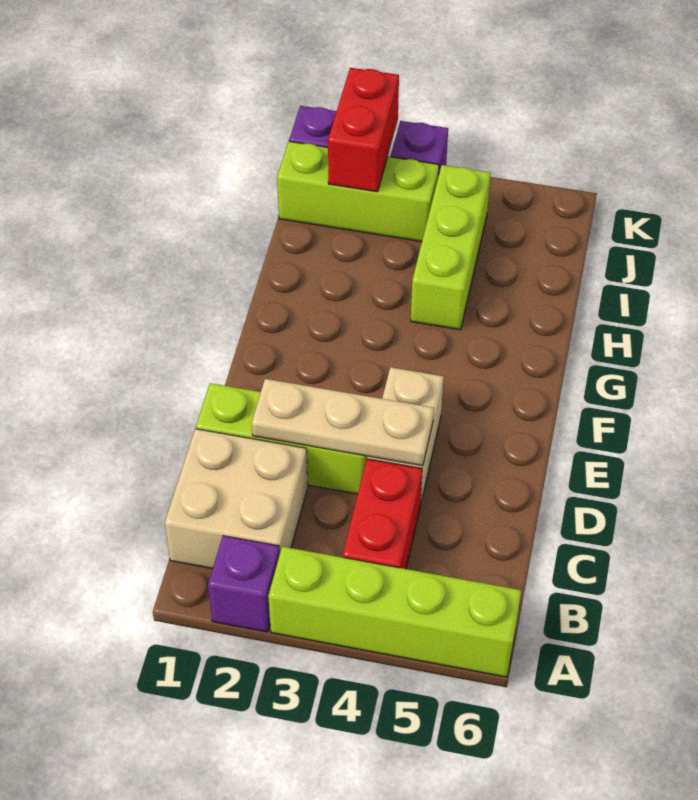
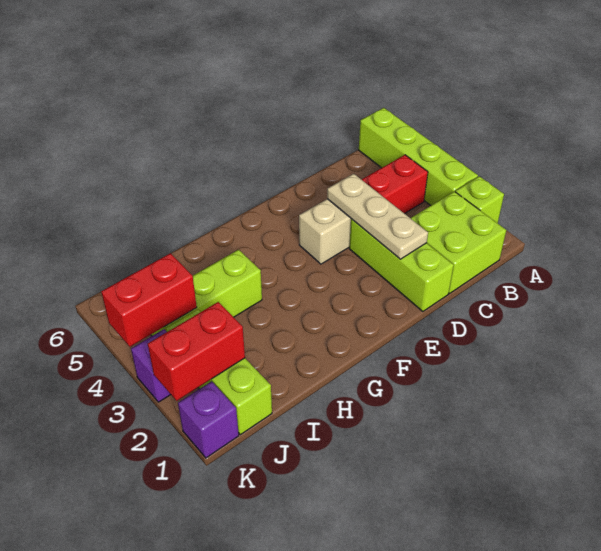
purple brick A2 level 1 -> lime brick A2 level 1
tan brick B1:C2 level 1 -> lime brick B1:C2 level 1
none -> red brick J4:K4 level 2

